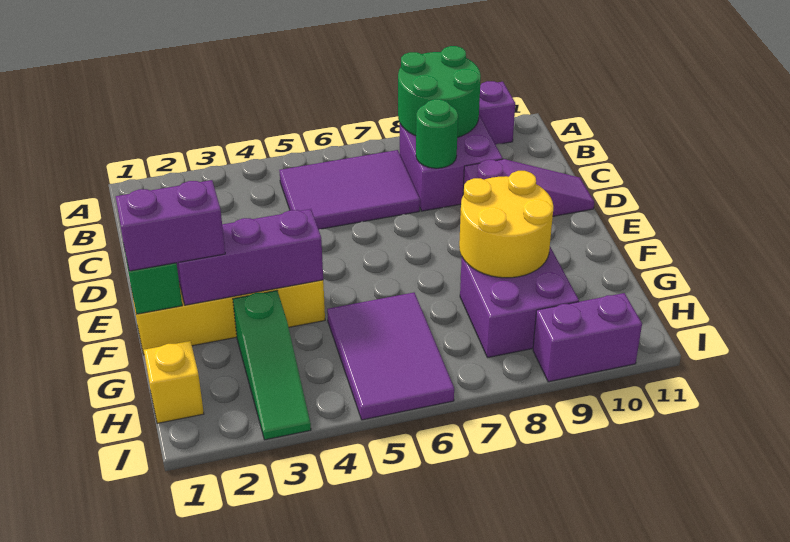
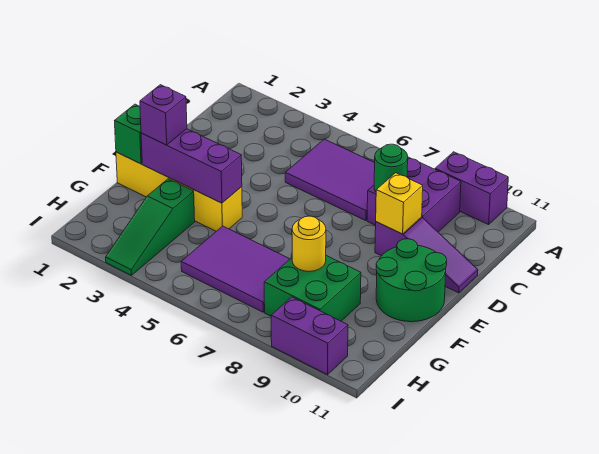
green round brick A8:B9 level 2 -> green round brick E10:F11 level 1
purple brick F1:F2 level 3 -> purple brick F2 level 3
yellow round brick F8:G9 level 2 -> yellow round brick G8 level 2
purple tile G5:I6 level 1 -> purple tile G5:H7 level 1
purple brick G8:H9 level 1 -> green brick G8:H9 level 1
yellow brick H1 level 1 -> yellow brick D9 level 2

